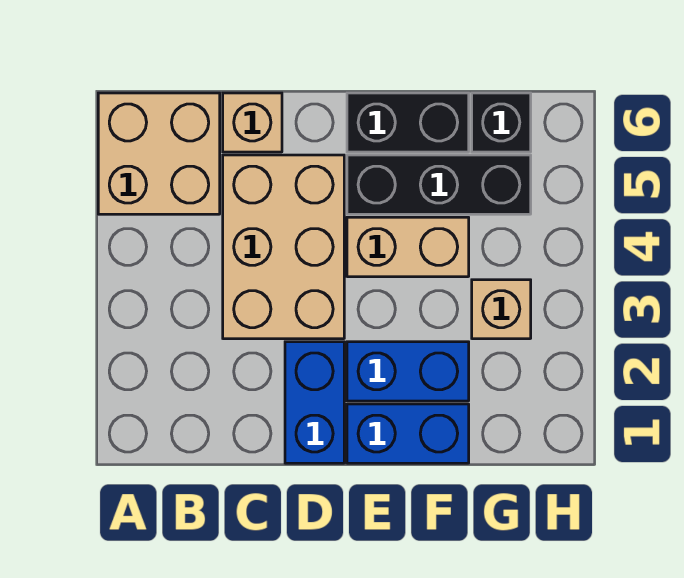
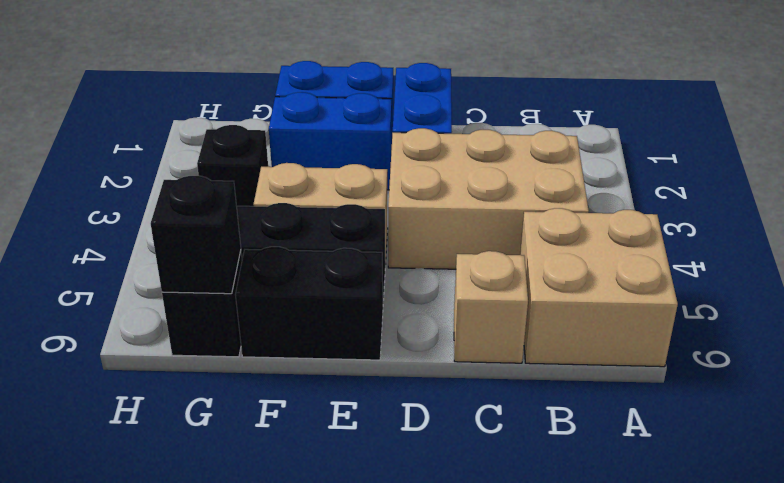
tan brick C3:D5 level 1 -> tan brick B3:D4 level 1
tan brick G3 level 1 -> black brick G3 level 1
none -> black brick G6 level 2

